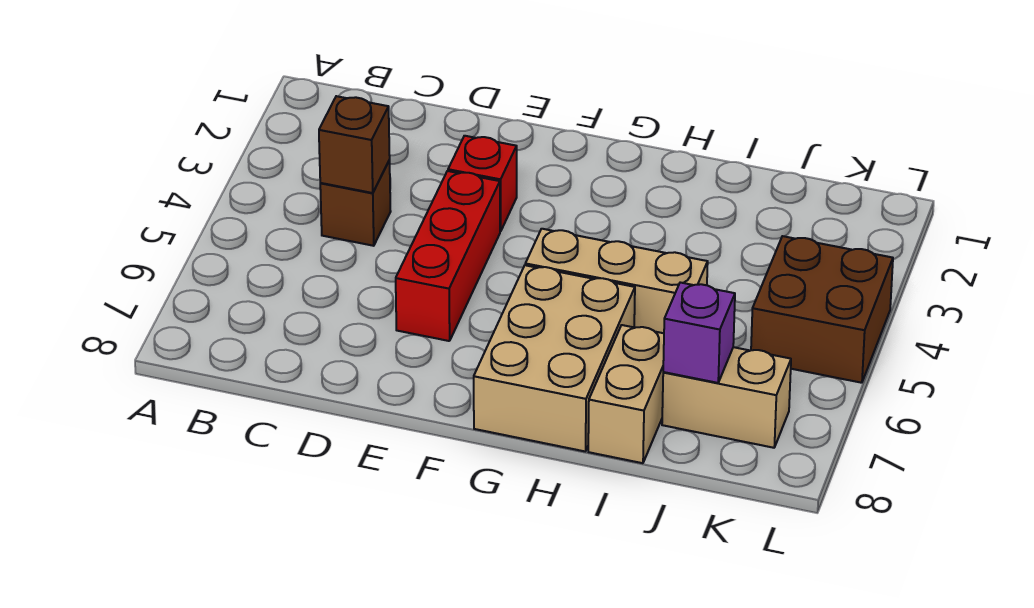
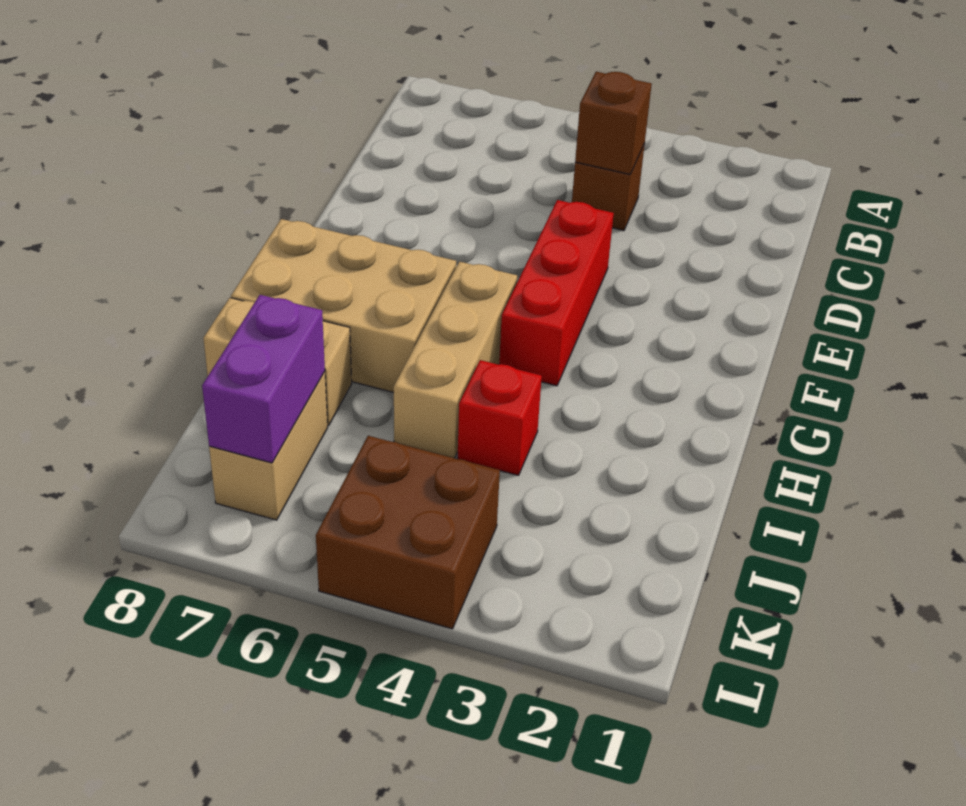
red brick E3 level 1 -> red brick I4 level 1
red brick E4:E6 level 1 -> red brick E4:G4 level 1
purple brick J7 level 2 -> purple brick J7:K7 level 2

